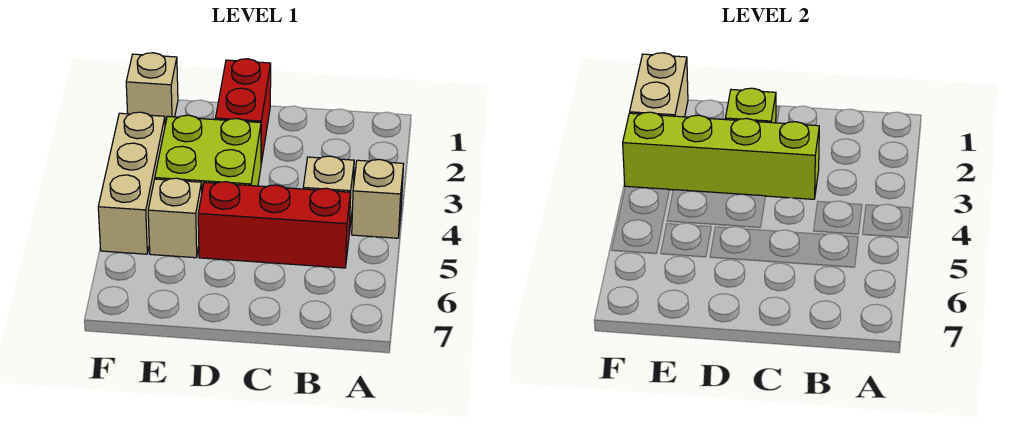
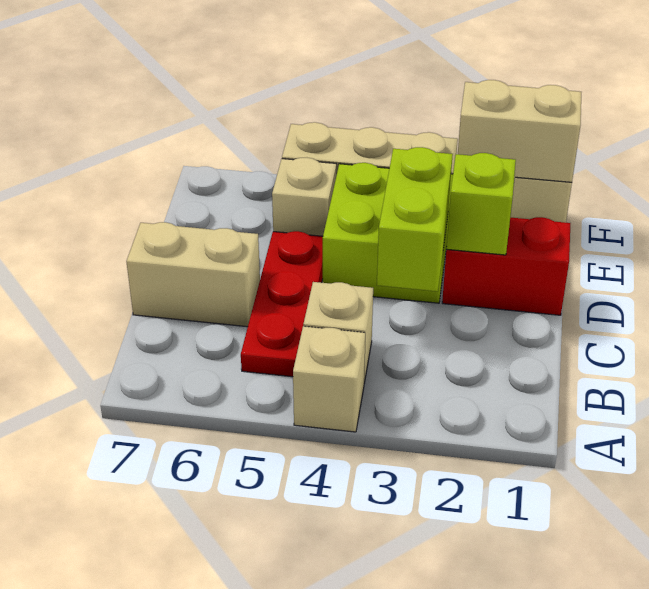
red brick B5:D5 level 1 -> red plate B5:D5 level 1
lime brick C3:F3 level 2 -> lime brick C3:D3 level 2
none -> tan brick C6:C7 level 1

